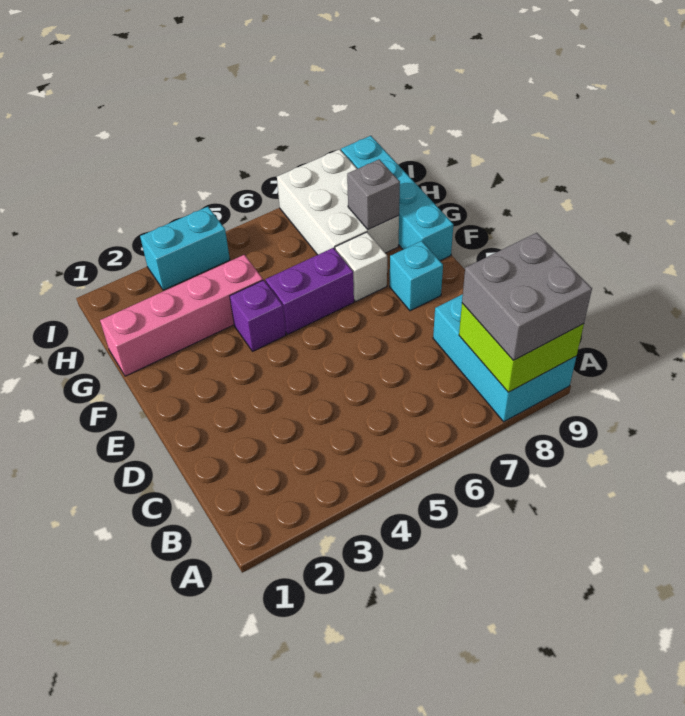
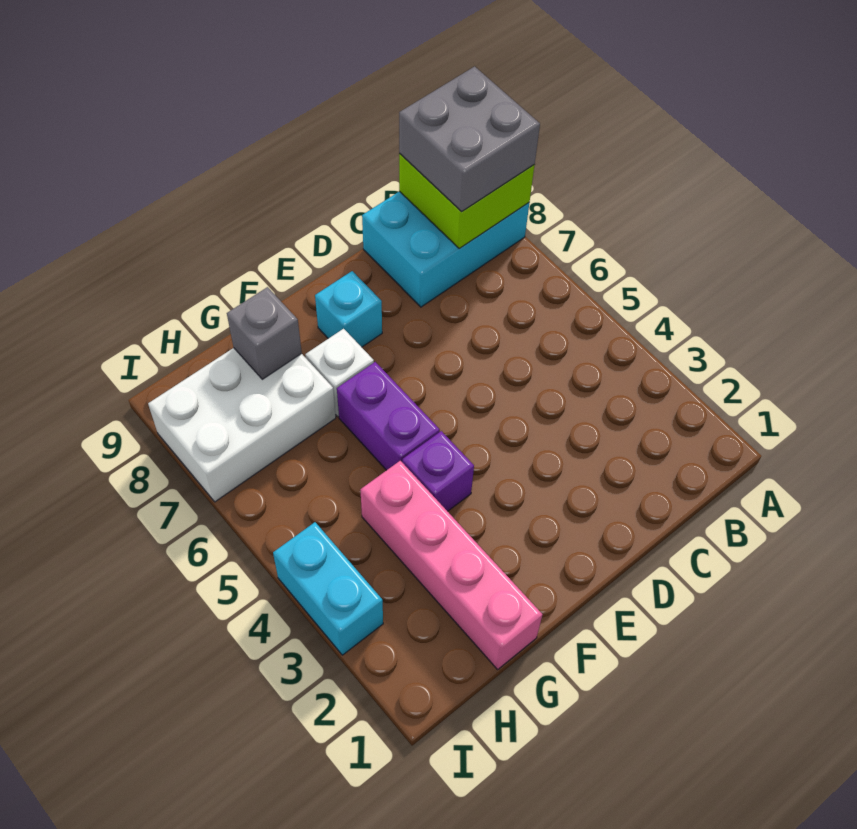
cyan brick F9:I9 level 1 -> none

